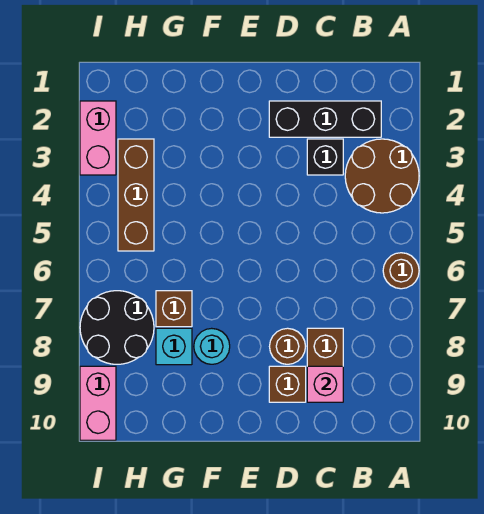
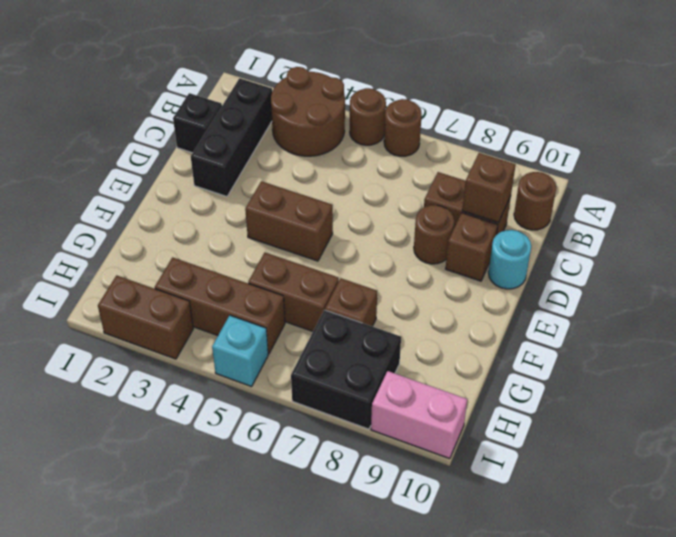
none -> brown round brick A5 level 1
none -> brown round brick B10 level 1
black brick C3 level 1 -> black brick C1 level 1
pink brick C9 level 2 -> brown brick C9 level 2
none -> brown brick E4:E5 level 1
cyan round brick F8 level 1 -> cyan round brick D10 level 1
none -> brown brick G5:G6 level 1
cyan brick G8 level 1 -> cyan brick I5 level 1
black round brick H7:I8 level 1 -> black brick H7:I8 level 1
pink brick I2:I3 level 1 -> brown brick I2:I3 level 1

